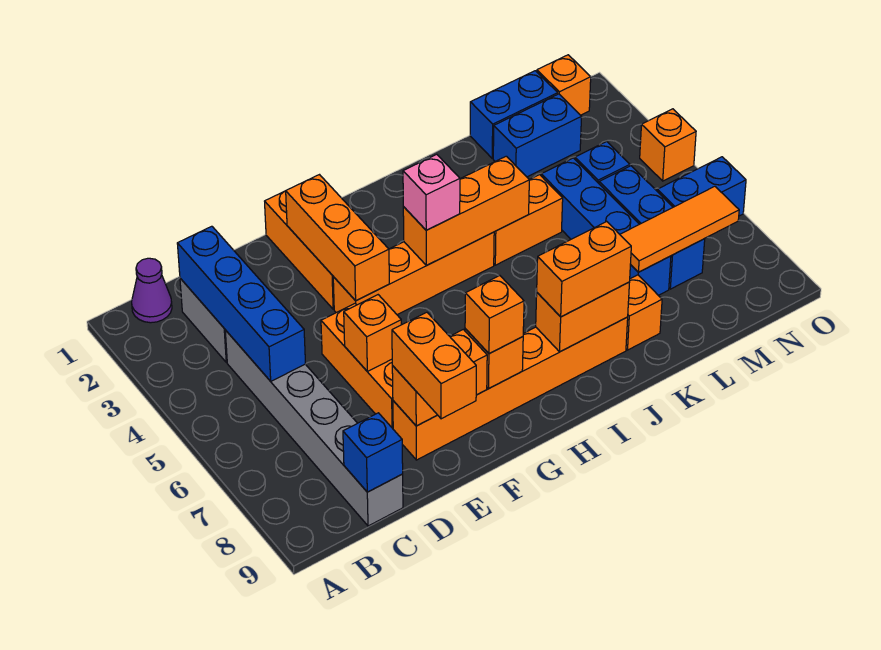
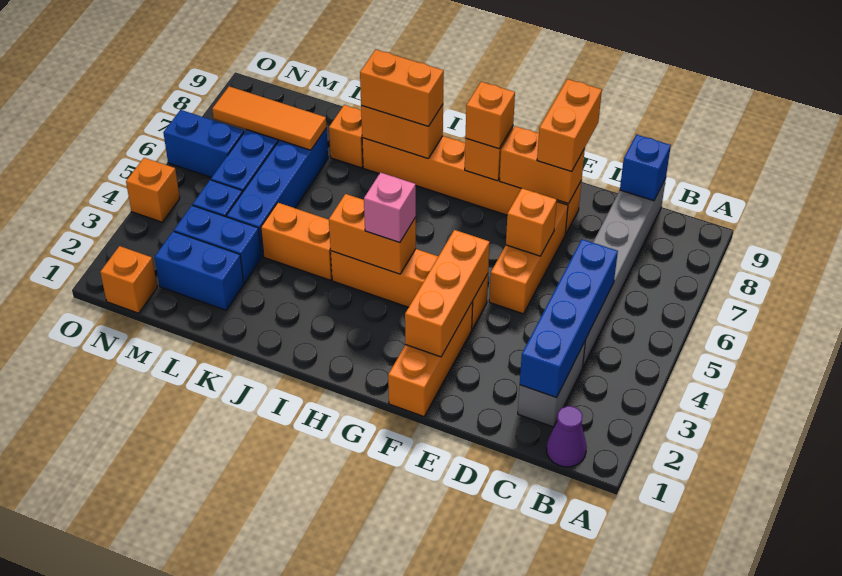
orange brick H4:J4 level 2 -> orange brick H4:I4 level 2
blue brick L1:M1 level 1 -> blue brick L3:M3 level 1

